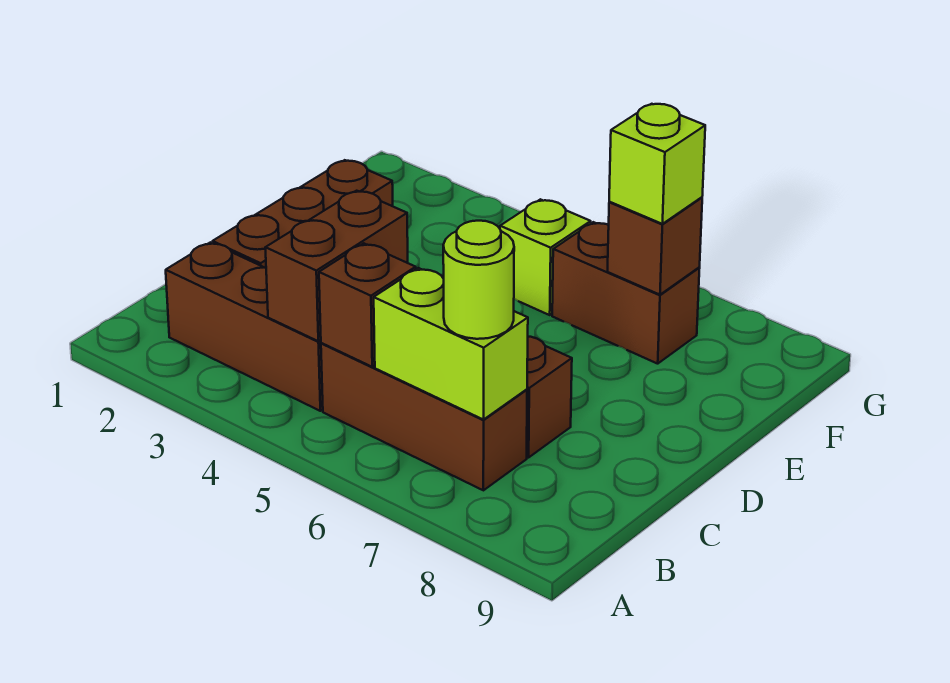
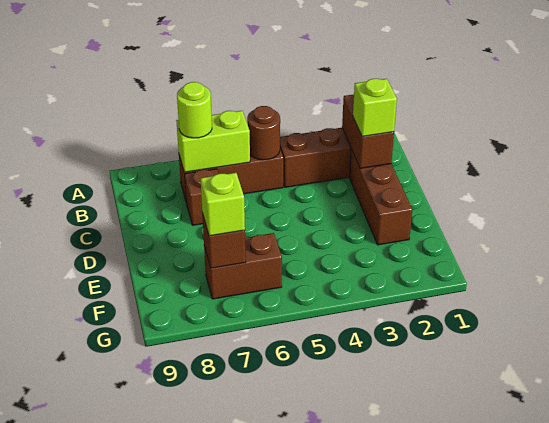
brown brick B4:C4 level 2 -> brown brick B2:C2 level 2
brown brick B5 level 2 -> brown round brick B5 level 2
lime brick F5 level 1 -> lime brick C2 level 3

